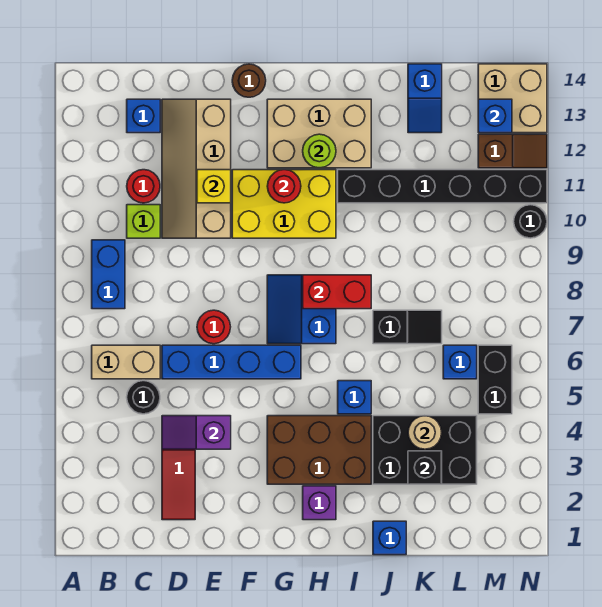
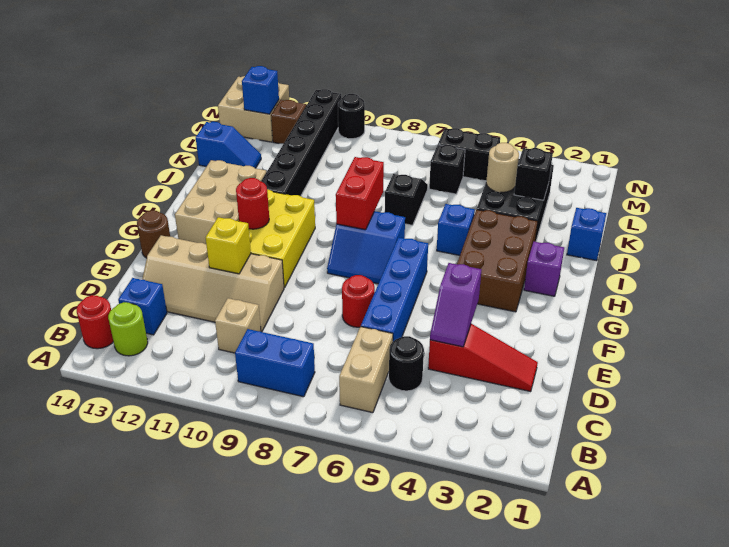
lime brick C10 level 1 -> tan brick C10 level 1
red round brick C11 level 1 -> red round brick B14 level 1
lime round brick H12 level 2 -> lime round brick B13 level 1
blue brick L6 level 1 -> black brick L6 level 1

